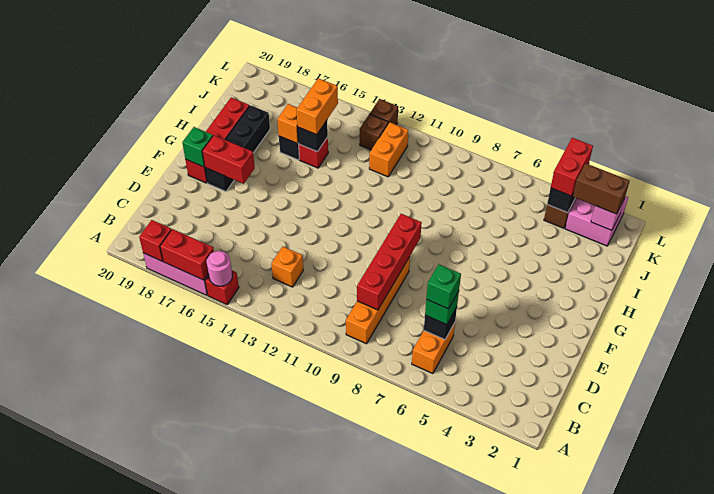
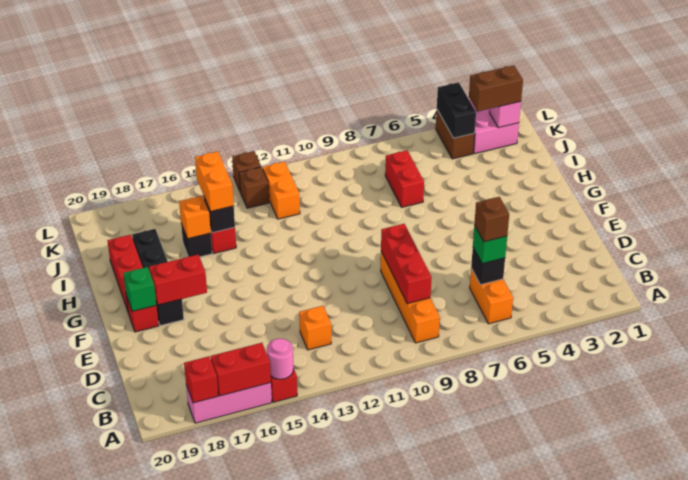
green brick C6 level 4 -> brown brick C6 level 4
red brick C9:F9 level 2 -> red brick C9:E9 level 2
red brick K4:L4 level 3 -> red brick I7:J7 level 1

